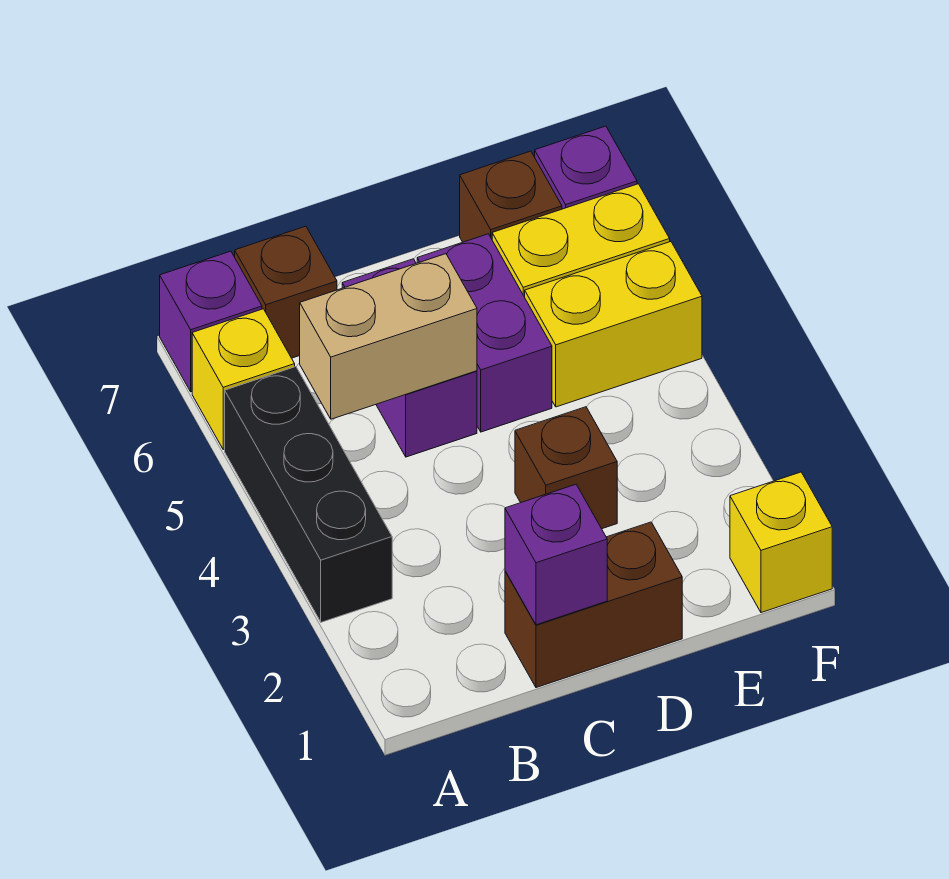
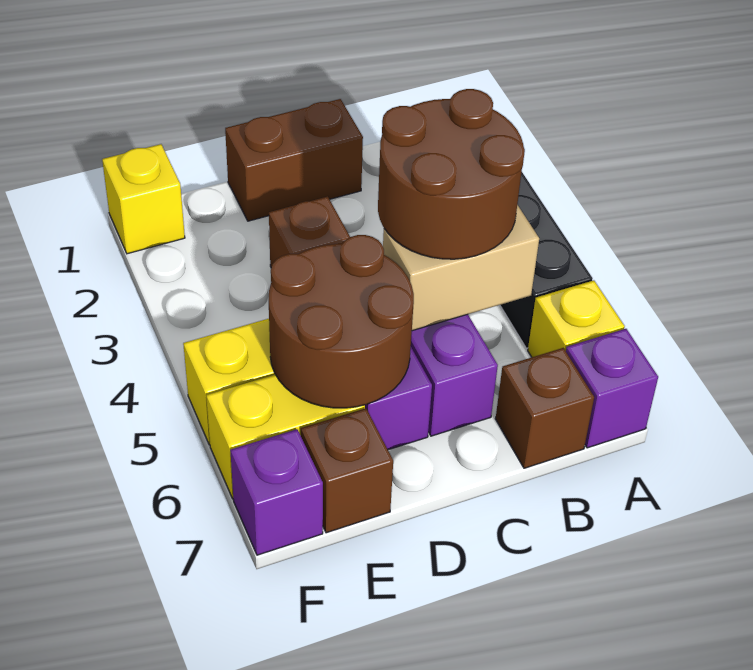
none -> brown round brick B4:C5 level 3
purple brick C1 level 2 -> none
none -> brown round brick D5:E6 level 2

